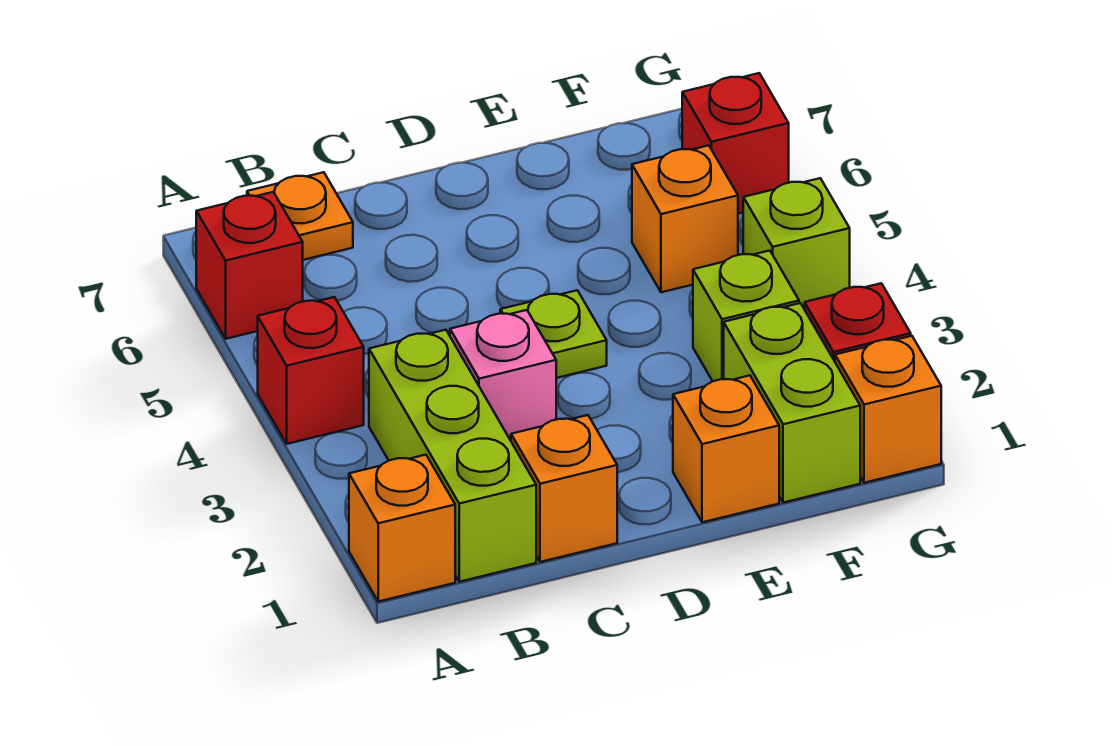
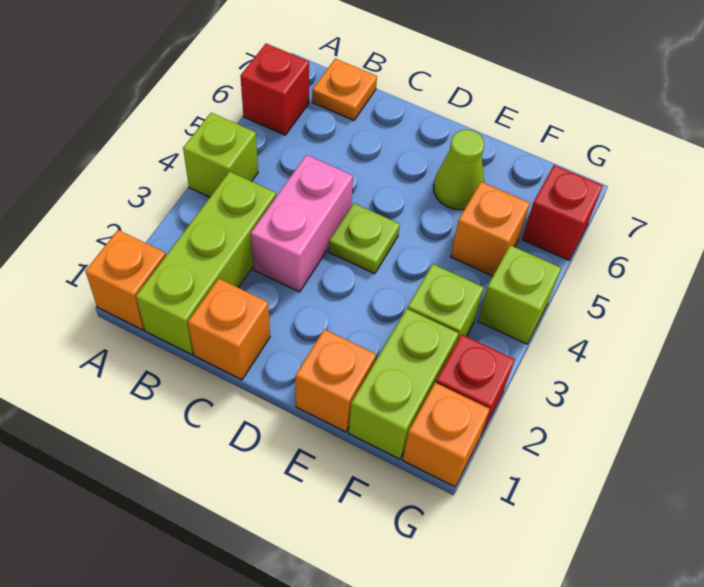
red brick A4 level 1 -> lime brick A4 level 1
pink brick C3 level 1 -> pink brick C3:C4 level 1
none -> lime cone E6 level 1

